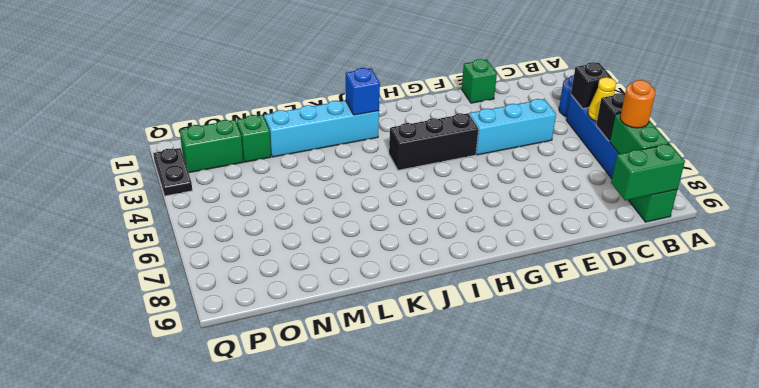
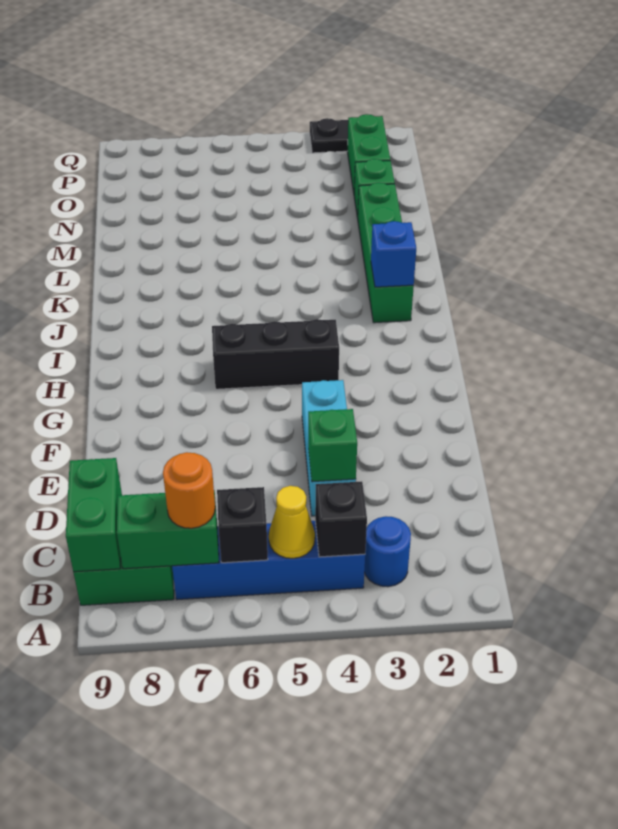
green brick E1 level 1 -> green brick D4 level 2
black brick G4:I4 level 1 -> black brick H4:H6 level 1
cyan brick J2:M2 level 1 -> green brick J2:M2 level 1

